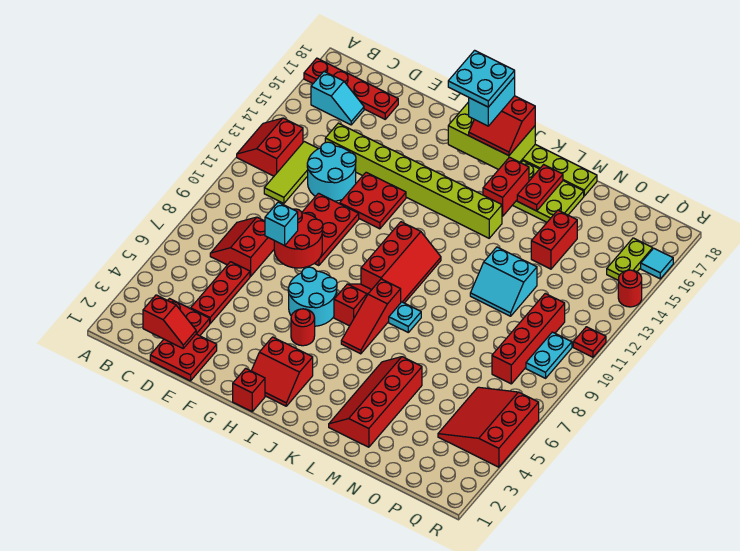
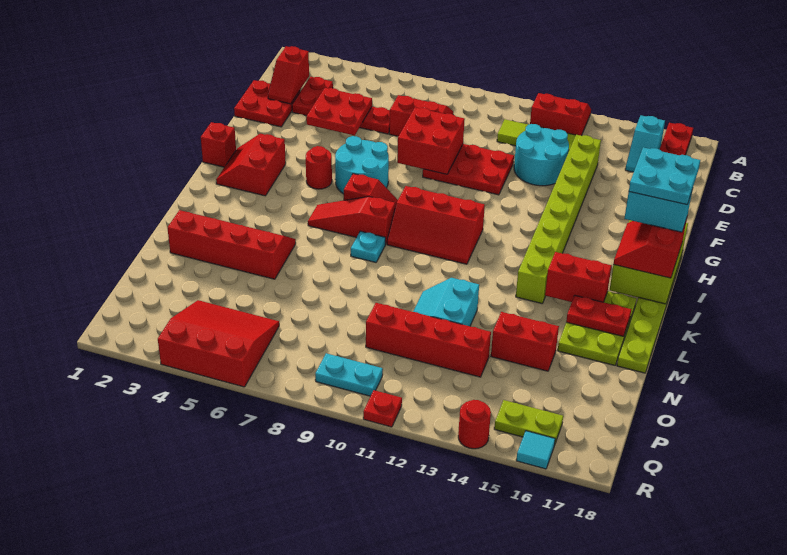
red round brick E8:F9 level 2 -> red brick E8:F9 level 2
cyan brick E8 level 3 -> none
red plate F12:G13 level 1 -> red plate D4:E5 level 2
red brick P8:P11 level 1 -> red brick O10:O13 level 1

